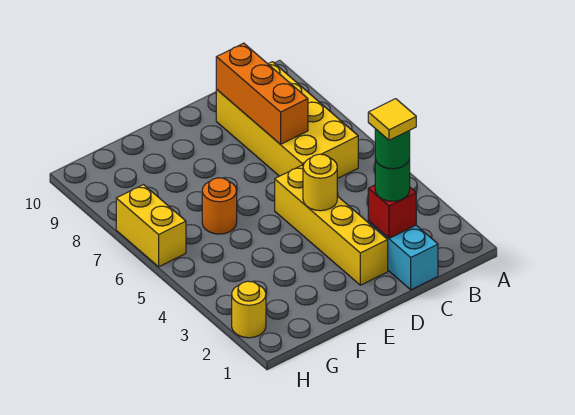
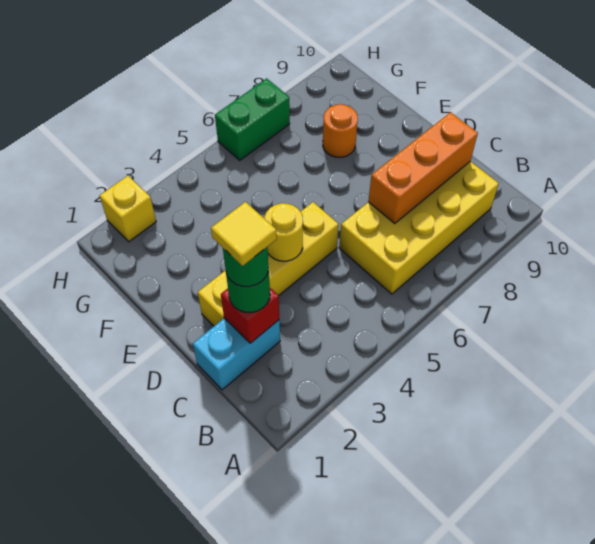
orange round brick F6 level 1 -> orange round brick F8 level 1
yellow round brick H2 level 1 -> yellow brick H2 level 1
yellow brick H6:H7 level 1 -> green brick H6:H7 level 1

